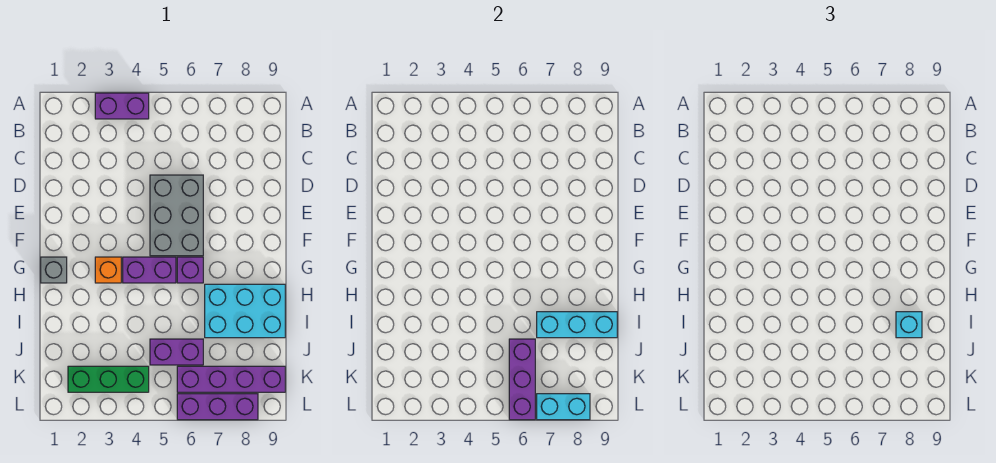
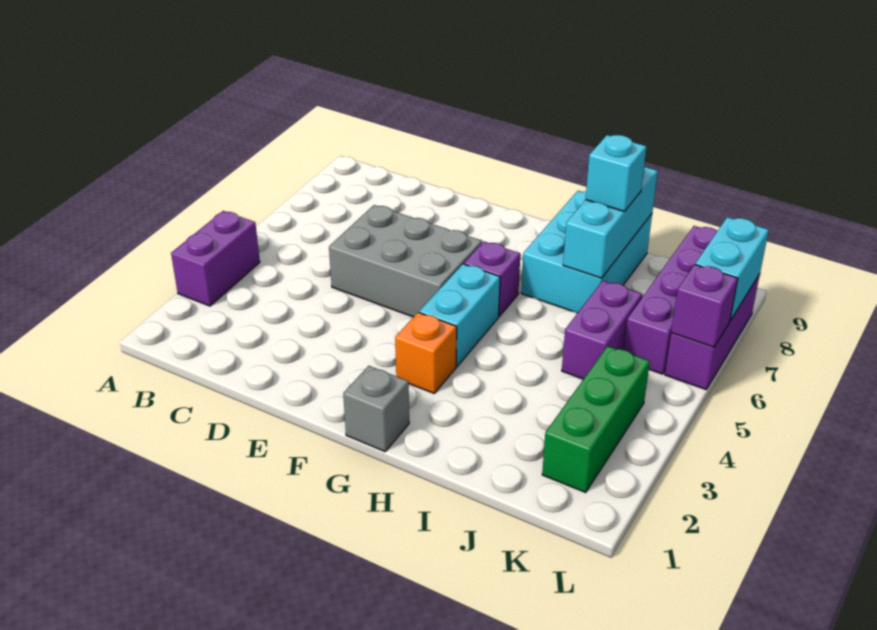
purple brick G4:G5 level 1 -> cyan brick G4:G5 level 1
purple brick J6:L6 level 2 -> purple brick L6 level 2

